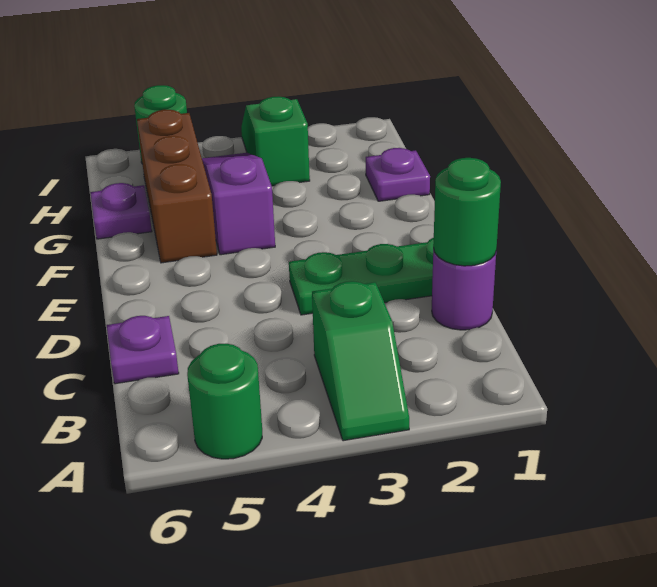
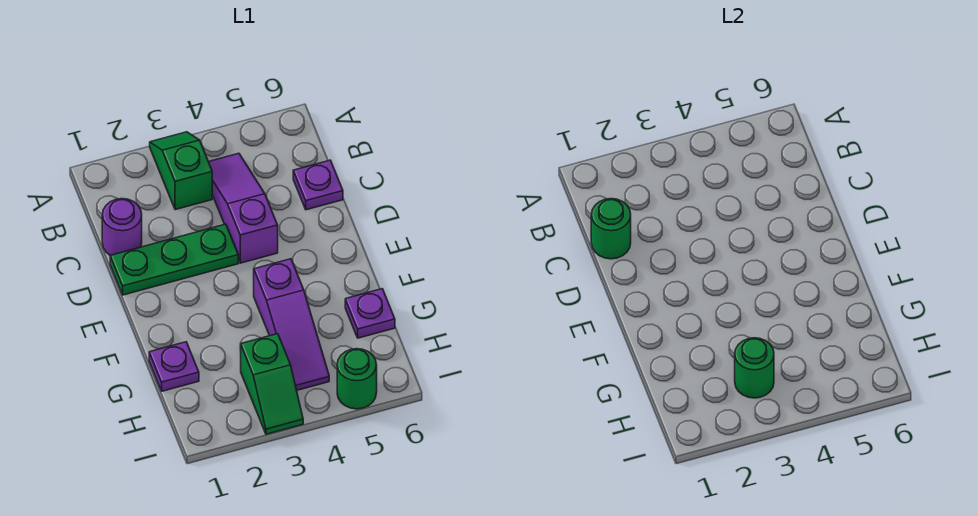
green round brick A5 level 1 -> green round brick H3 level 2
none -> purple slope B4:D4 level 1 top D
brown brick F5:H5 level 1 -> none

